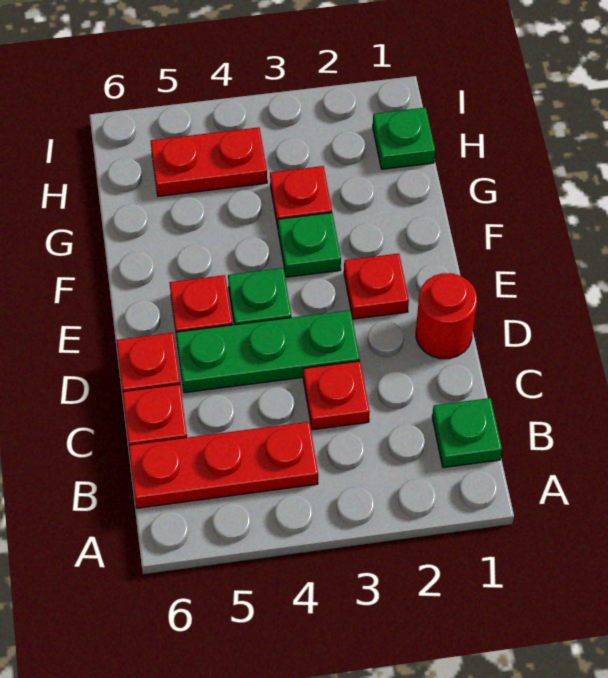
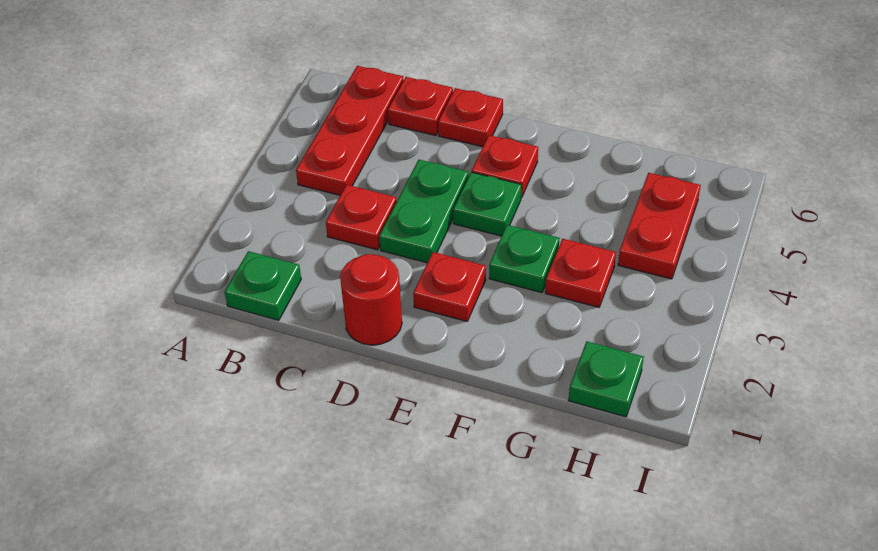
green plate D3:D5 level 1 -> green plate D3:D4 level 1

